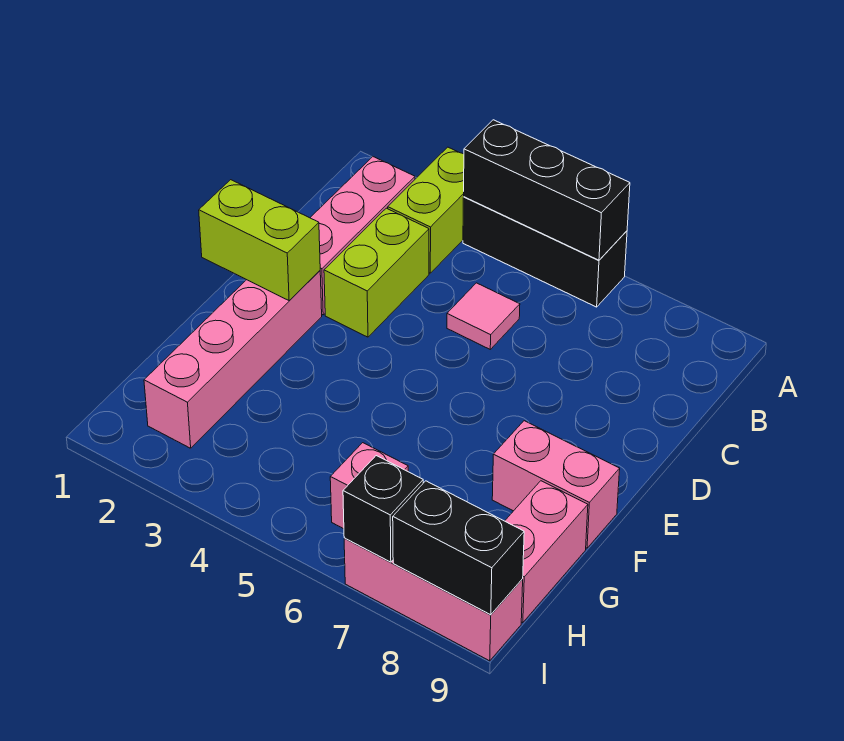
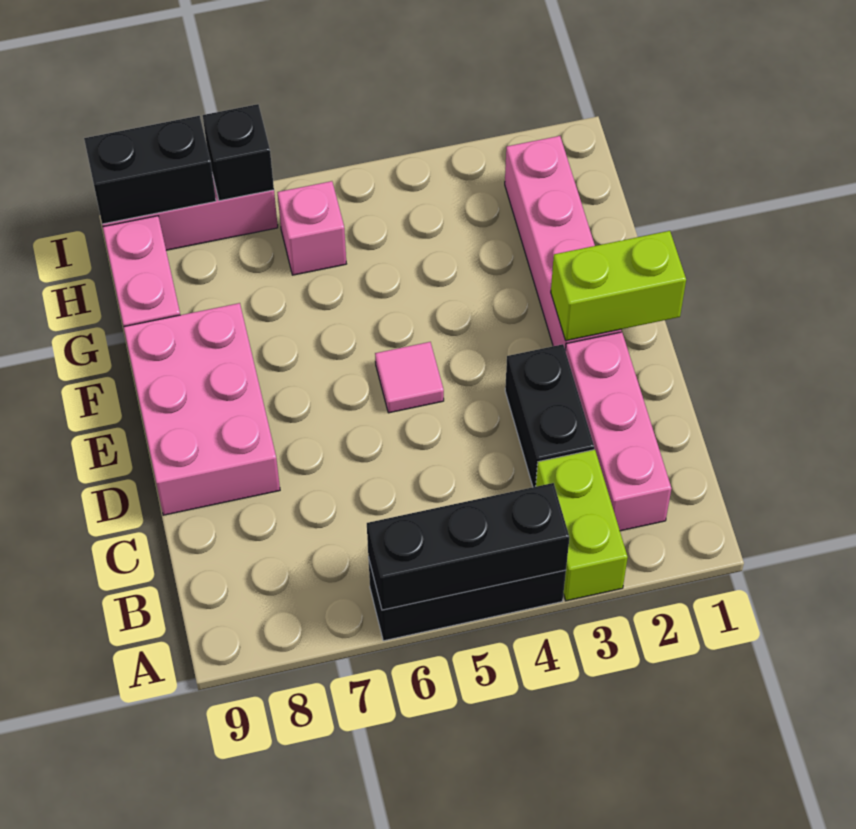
lime brick C3:D3 level 1 -> black brick C3:D3 level 1
pink tile C5 level 1 -> pink tile E5 level 1
pink brick F8:F9 level 1 -> pink brick D8:F9 level 1

